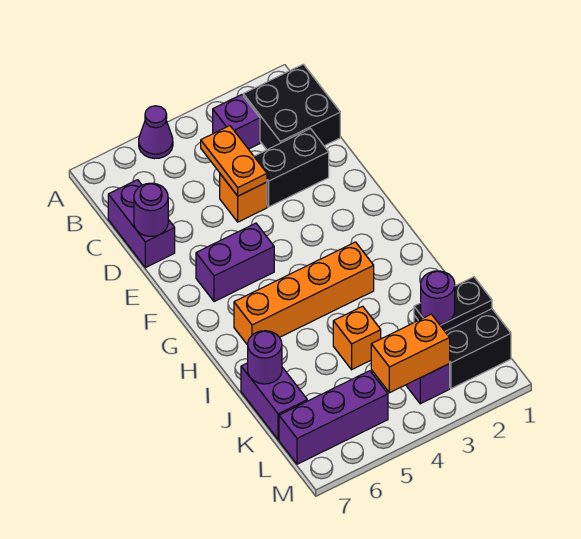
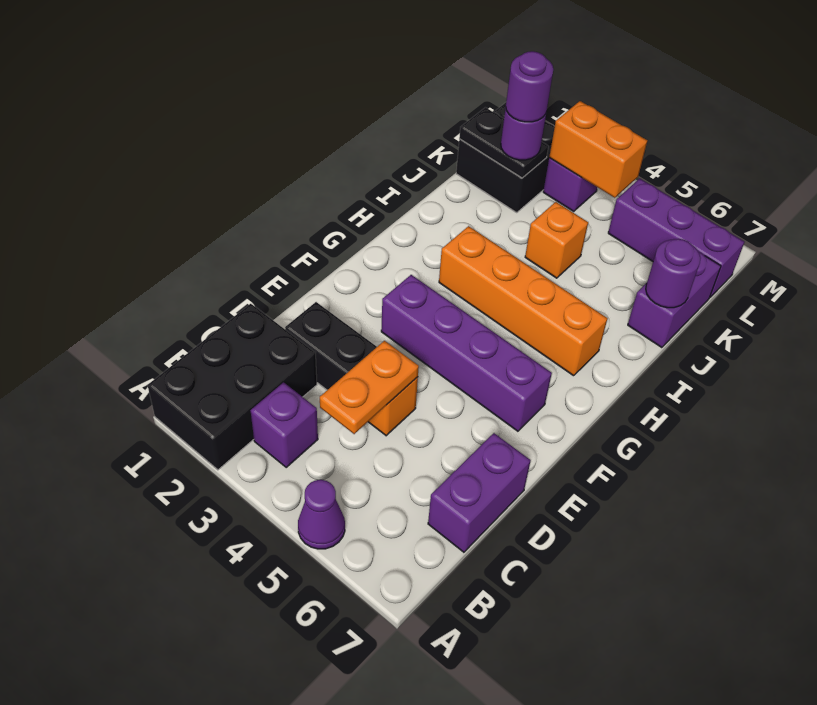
black brick B1:C2 level 1 -> black brick A1:C2 level 1
purple round brick D7 level 2 -> purple round brick K2 level 4
purple brick F5:F6 level 1 -> purple brick F3:F6 level 1

